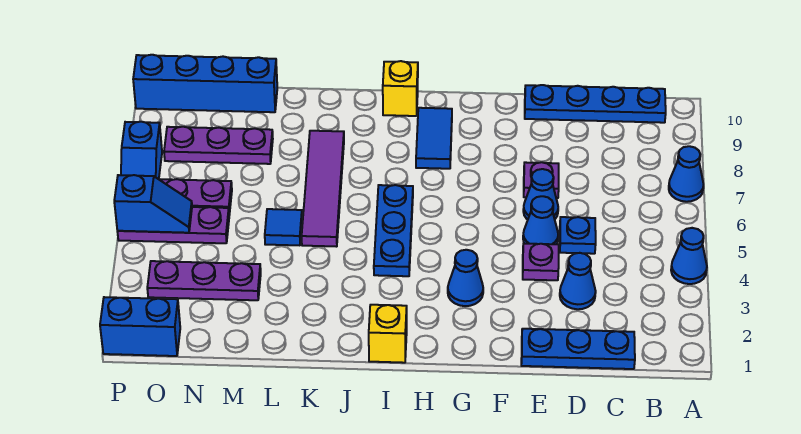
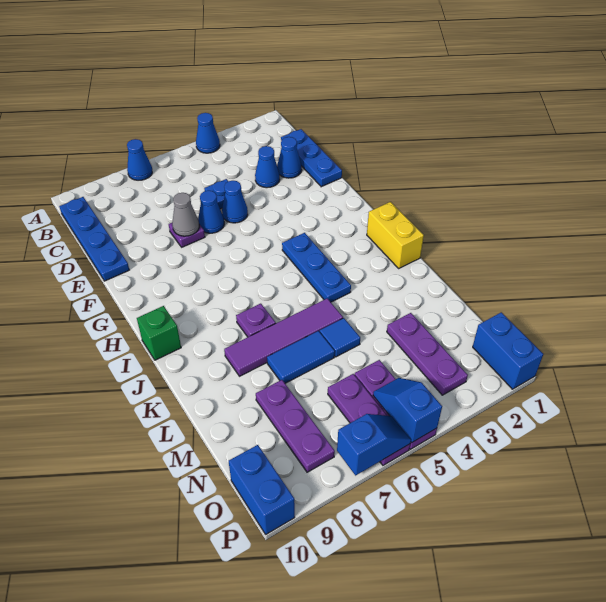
purple plate E4 level 1 -> purple plate J7 level 1
none -> grey cone E7 level 2
blue cone G3 level 1 -> blue cone D2 level 1
blue tile H8:H9 level 1 -> blue tile L6:L7 level 1
yellow brick I1 level 1 -> yellow brick I1:J1 level 1
blue plate I4:I6 level 1 -> blue plate H4:J4 level 1
yellow brick I10 level 1 -> green brick I10 level 1
blue brick M10:P10 level 1 -> blue brick O10:P10 level 1

